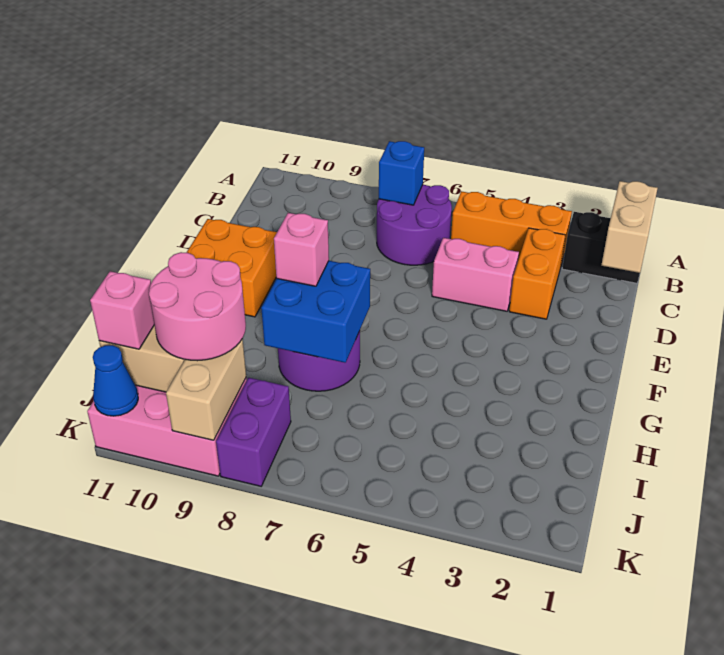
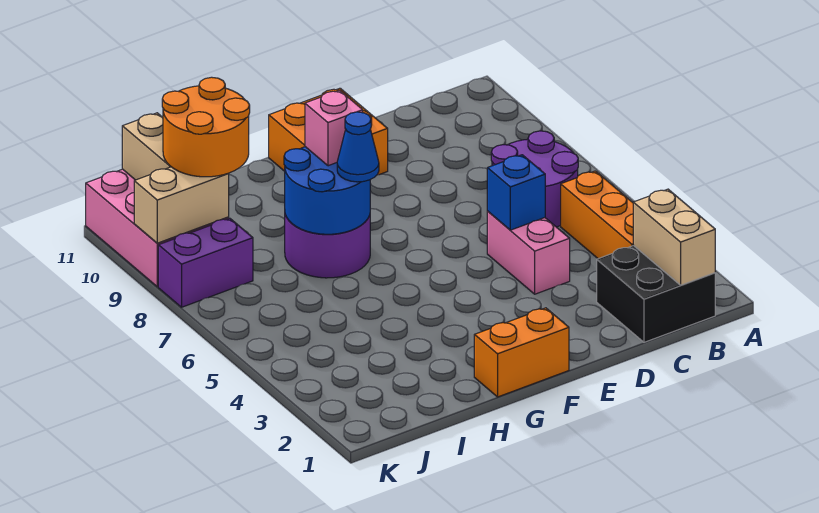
black brick B1:B2 level 1 -> black brick B1:C2 level 1
tan brick B1:C1 level 2 -> tan brick B1:B2 level 2
blue brick B7 level 2 -> blue brick D5 level 2
orange brick C3:D3 level 1 -> orange brick F1:G1 level 1
blue brick G7:H8 level 2 -> blue round brick G7:H8 level 2
pink round brick I9:J10 level 3 -> orange round brick I9:J10 level 3
pink brick J11 level 3 -> none
blue cone K11 level 2 -> blue cone G7 level 3

